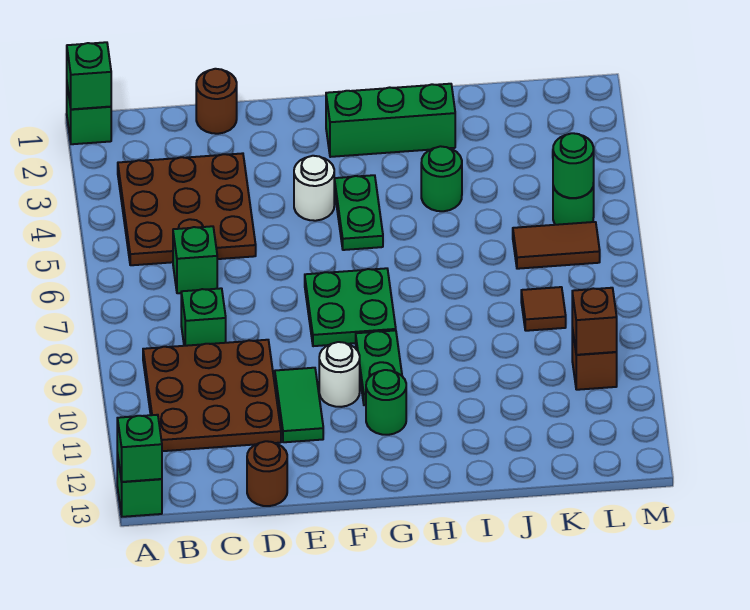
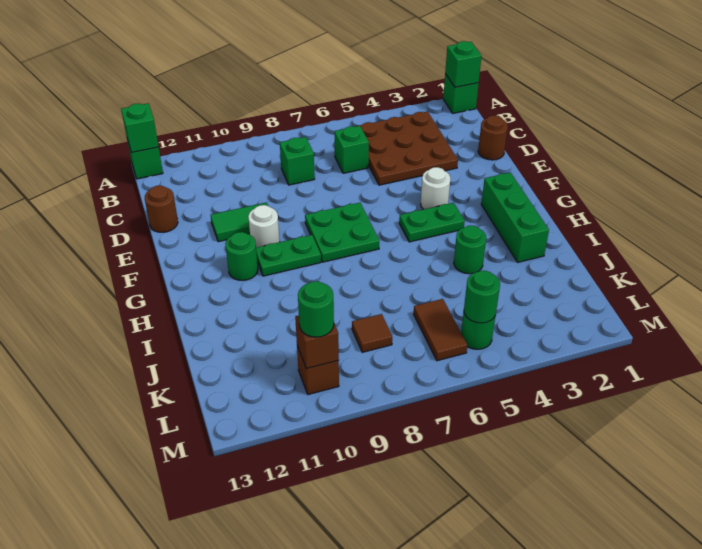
brown plate B9:D11 level 1 -> none
none -> green round brick L10 level 3

